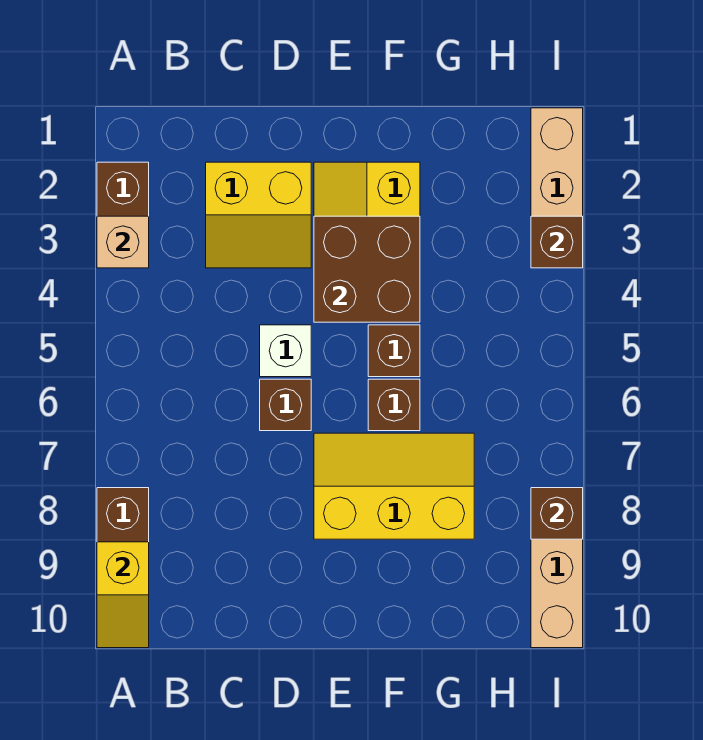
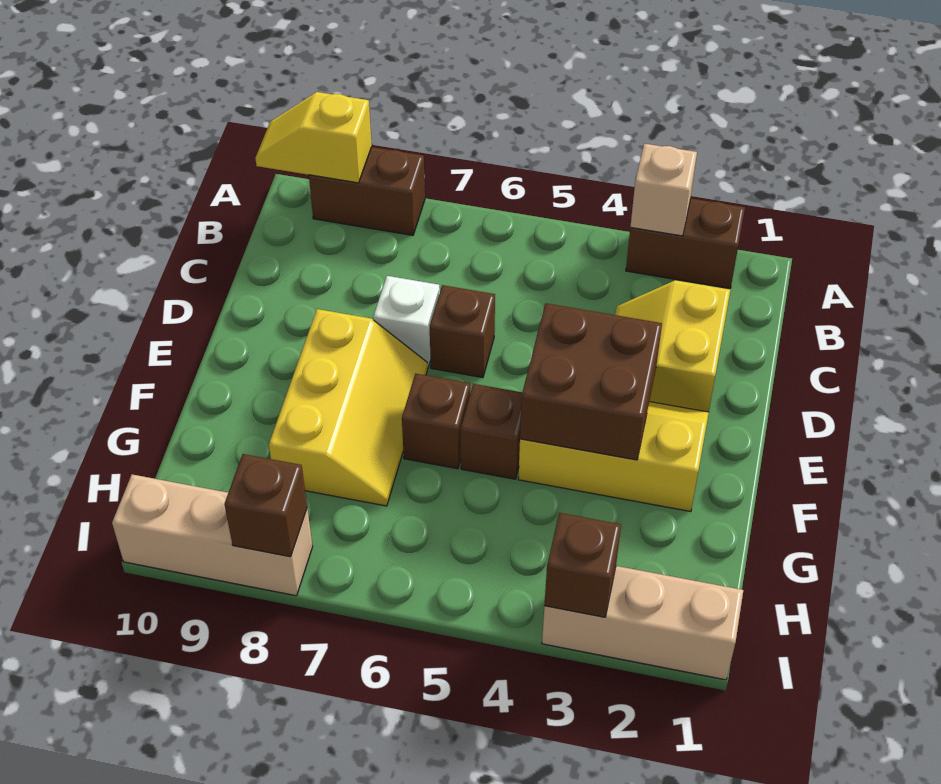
white brick D5 level 1 -> white brick D7 level 1

